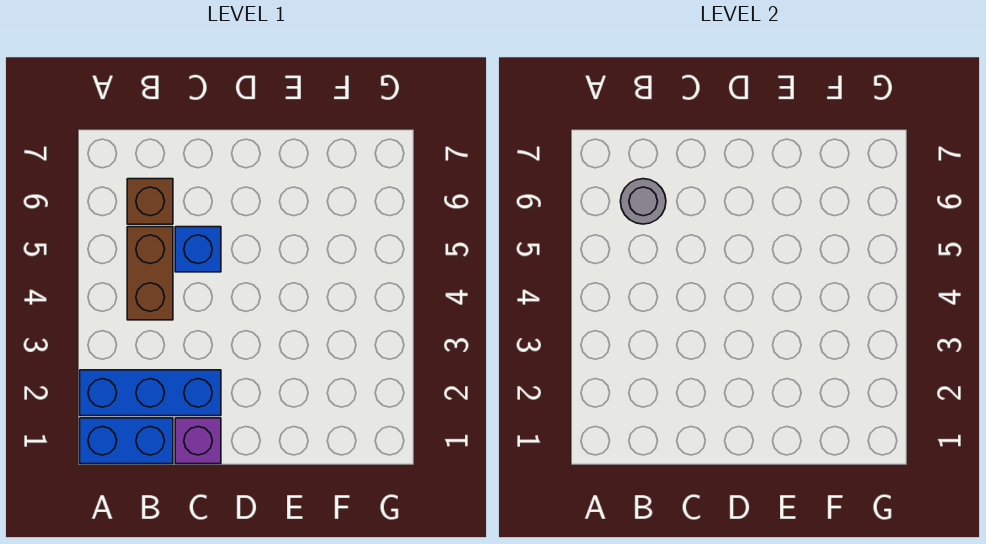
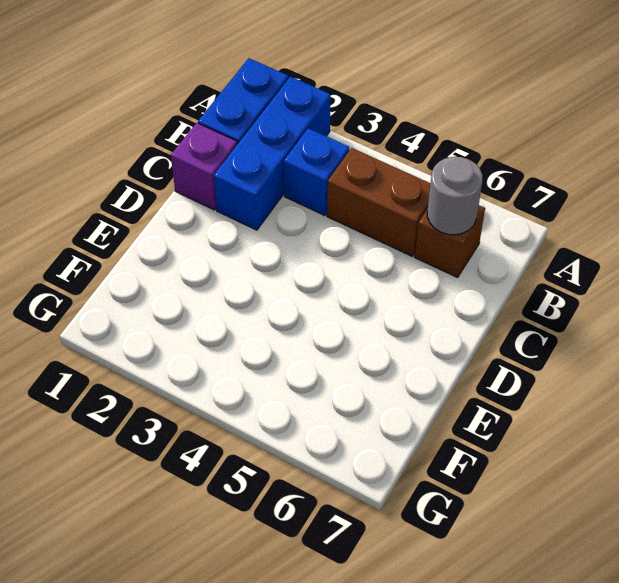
blue brick C5 level 1 -> blue brick B3 level 1

